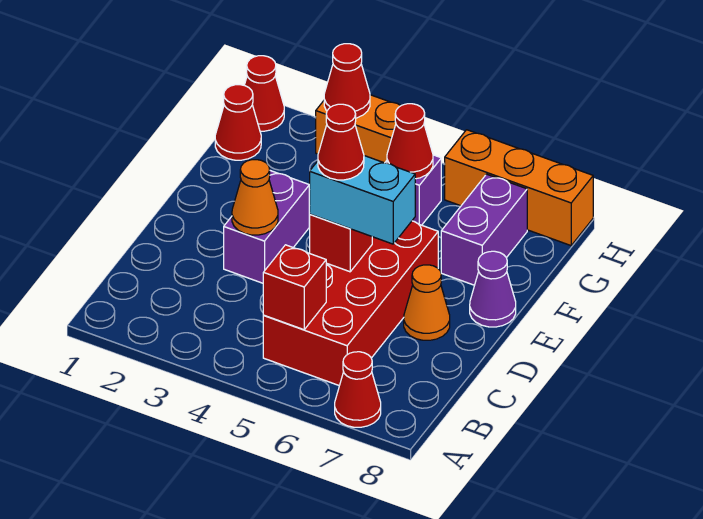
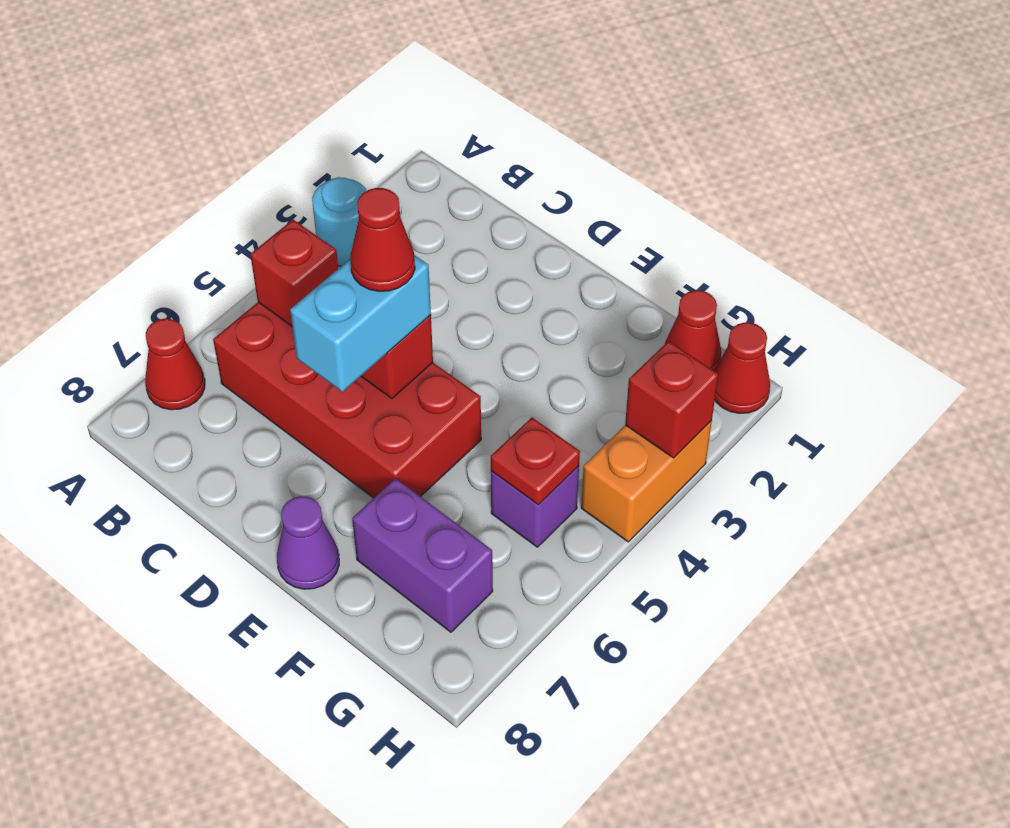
none -> cyan round brick A3 level 1
purple brick D3:E3 level 1 -> none
orange cone D3 level 2 -> none
orange cone D7 level 1 -> none
red cone G5 level 2 -> red plate G5 level 2
red cone H3 level 2 -> red brick H3 level 2
orange brick H6:H8 level 1 -> none

